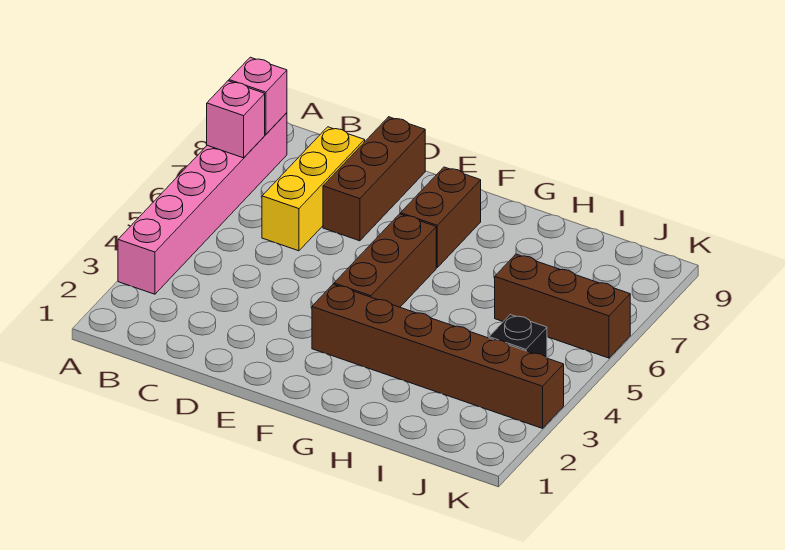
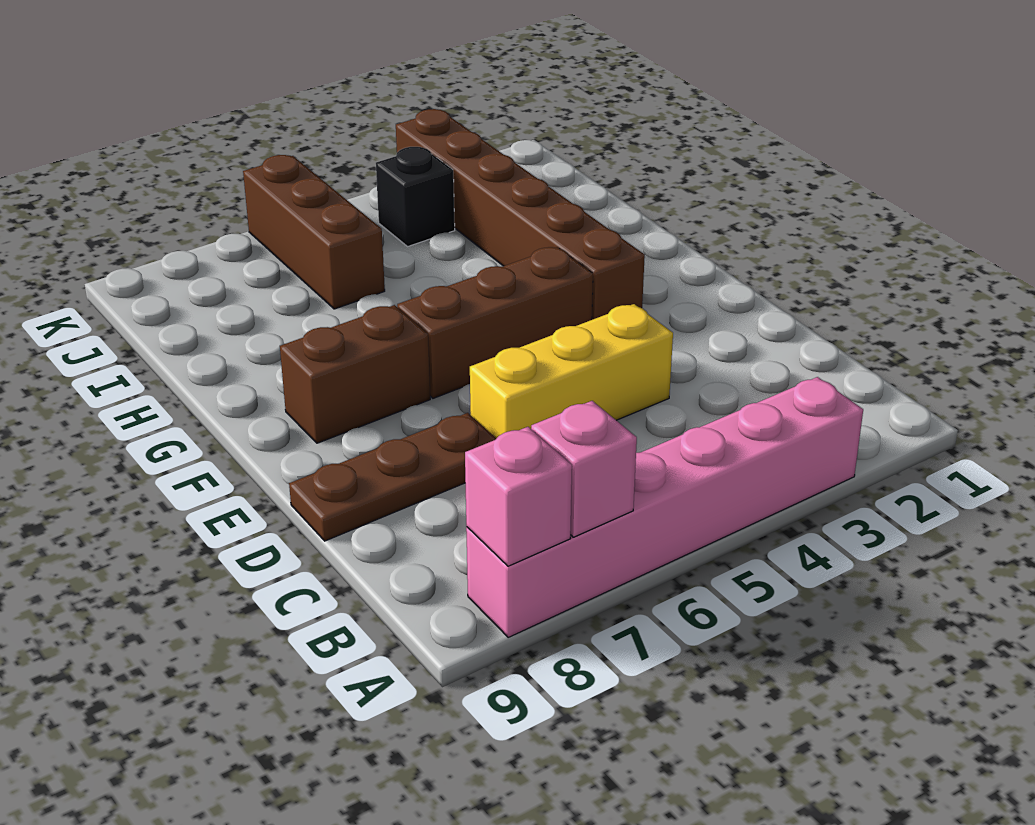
yellow brick C6:C8 level 1 -> yellow brick D4:D6 level 1
brown brick D7:D9 level 1 -> brown plate D7:D9 level 1

